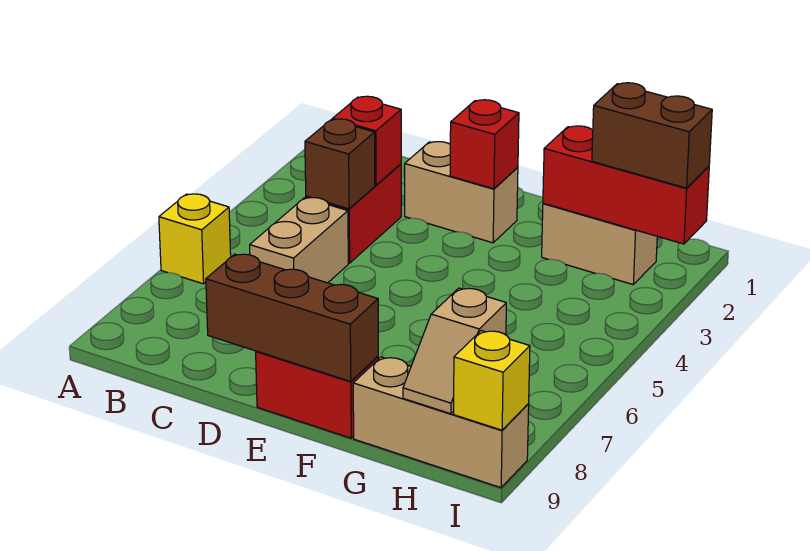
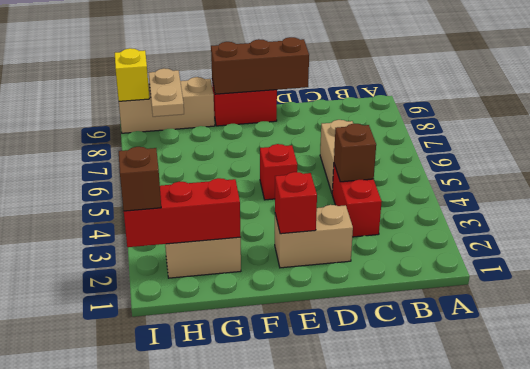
yellow brick A6 level 1 -> none
red brick C3 level 2 -> red brick E5 level 1
brown brick H2:I2 level 3 -> brown brick I2 level 3
tan slope H8:H9 level 2 top 8 -> tan plate H8:H9 level 2

